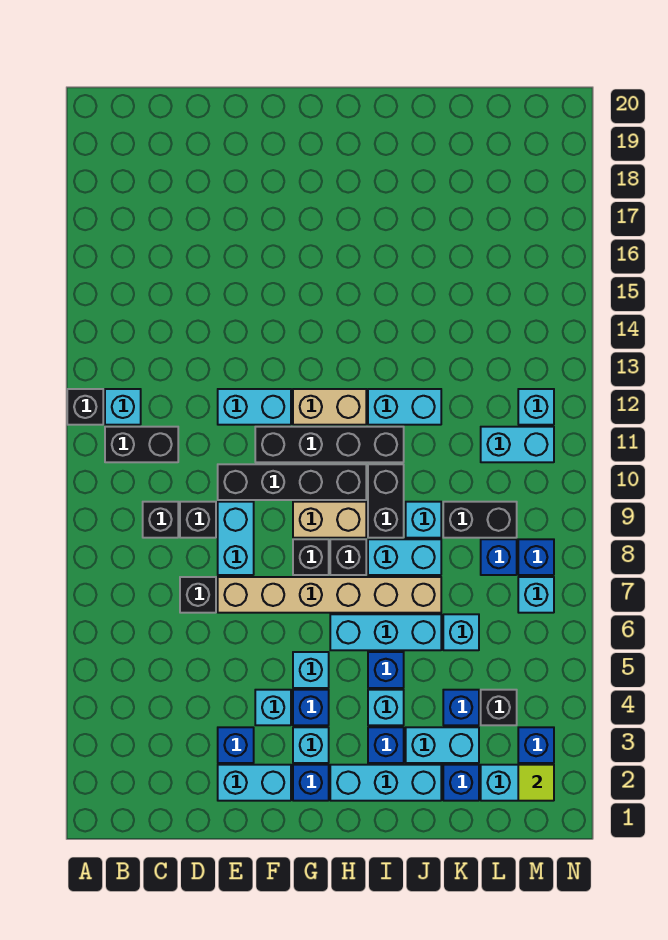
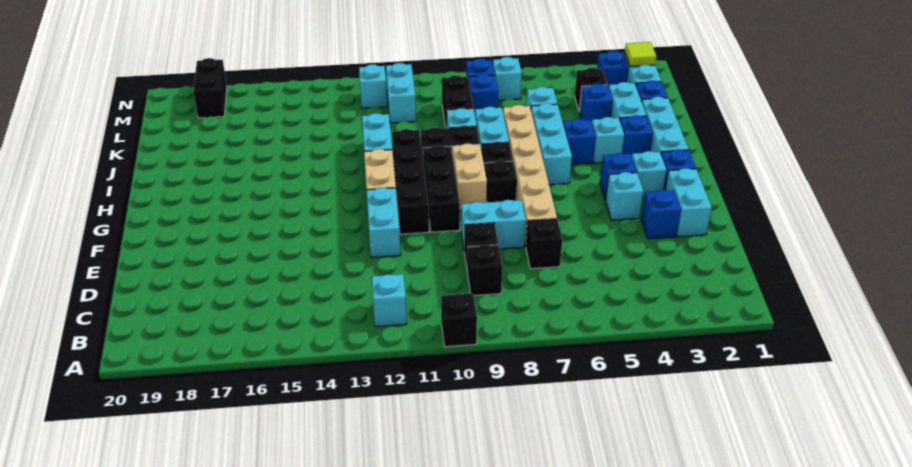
black brick A12 level 1 -> black brick A10 level 1
black brick B11:C11 level 1 -> black brick M18:N18 level 1
black brick E10:H10 level 1 -> black brick F10:H10 level 1
cyan brick G5 level 1 -> none

